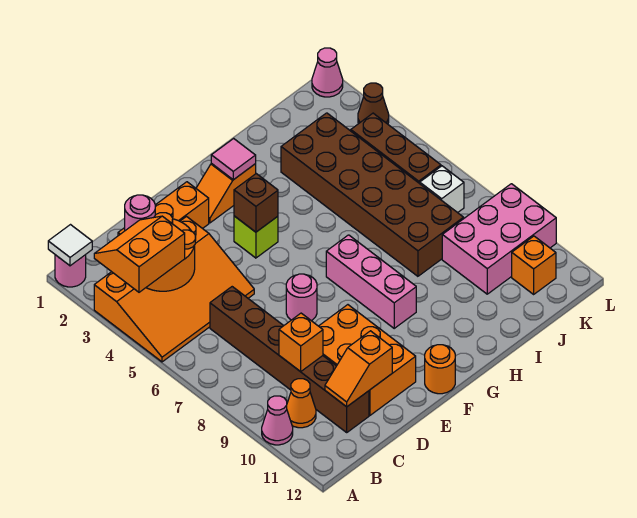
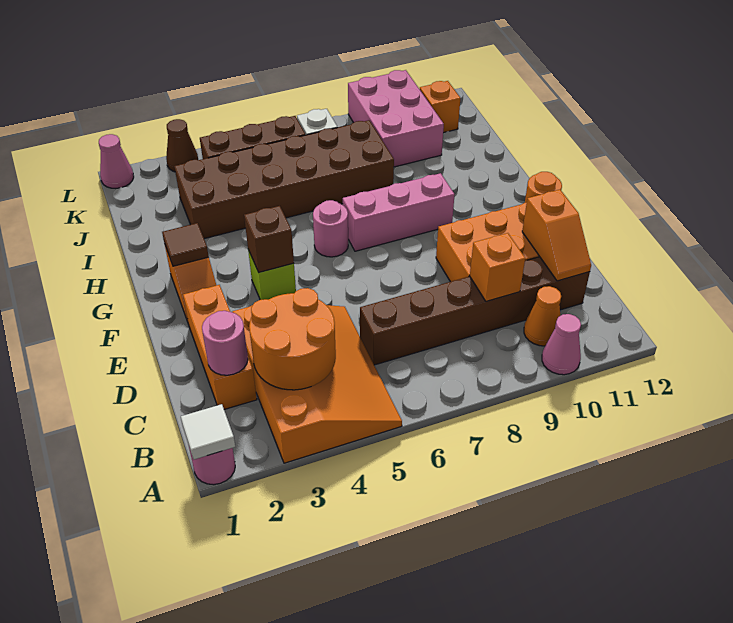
orange slope A3:B4 level 3 top 4 -> none
pink round brick E7 level 1 -> pink round brick G6 level 1
pink tile G2 level 2 -> brown tile G2 level 2

